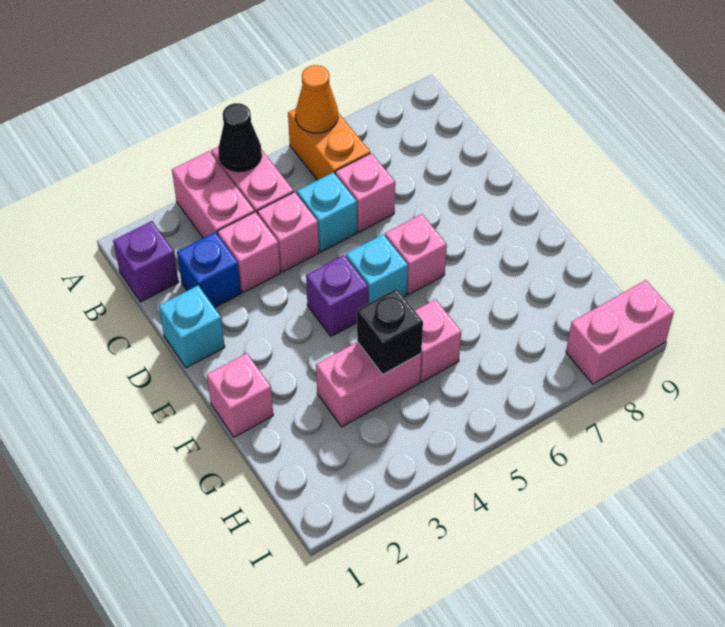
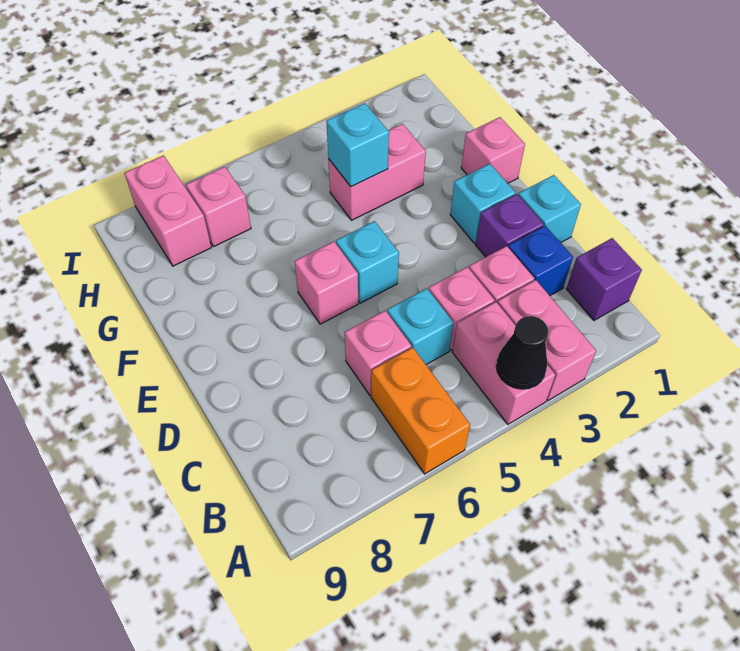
orange cone A6 level 2 -> none
none -> cyan brick E2 level 1
purple brick E4 level 1 -> purple brick D2 level 1
black brick G4 level 2 -> cyan brick G4 level 2
pink brick G5 level 1 -> pink brick H7 level 1
pink brick I8:I9 level 1 -> pink brick H8:I8 level 1

